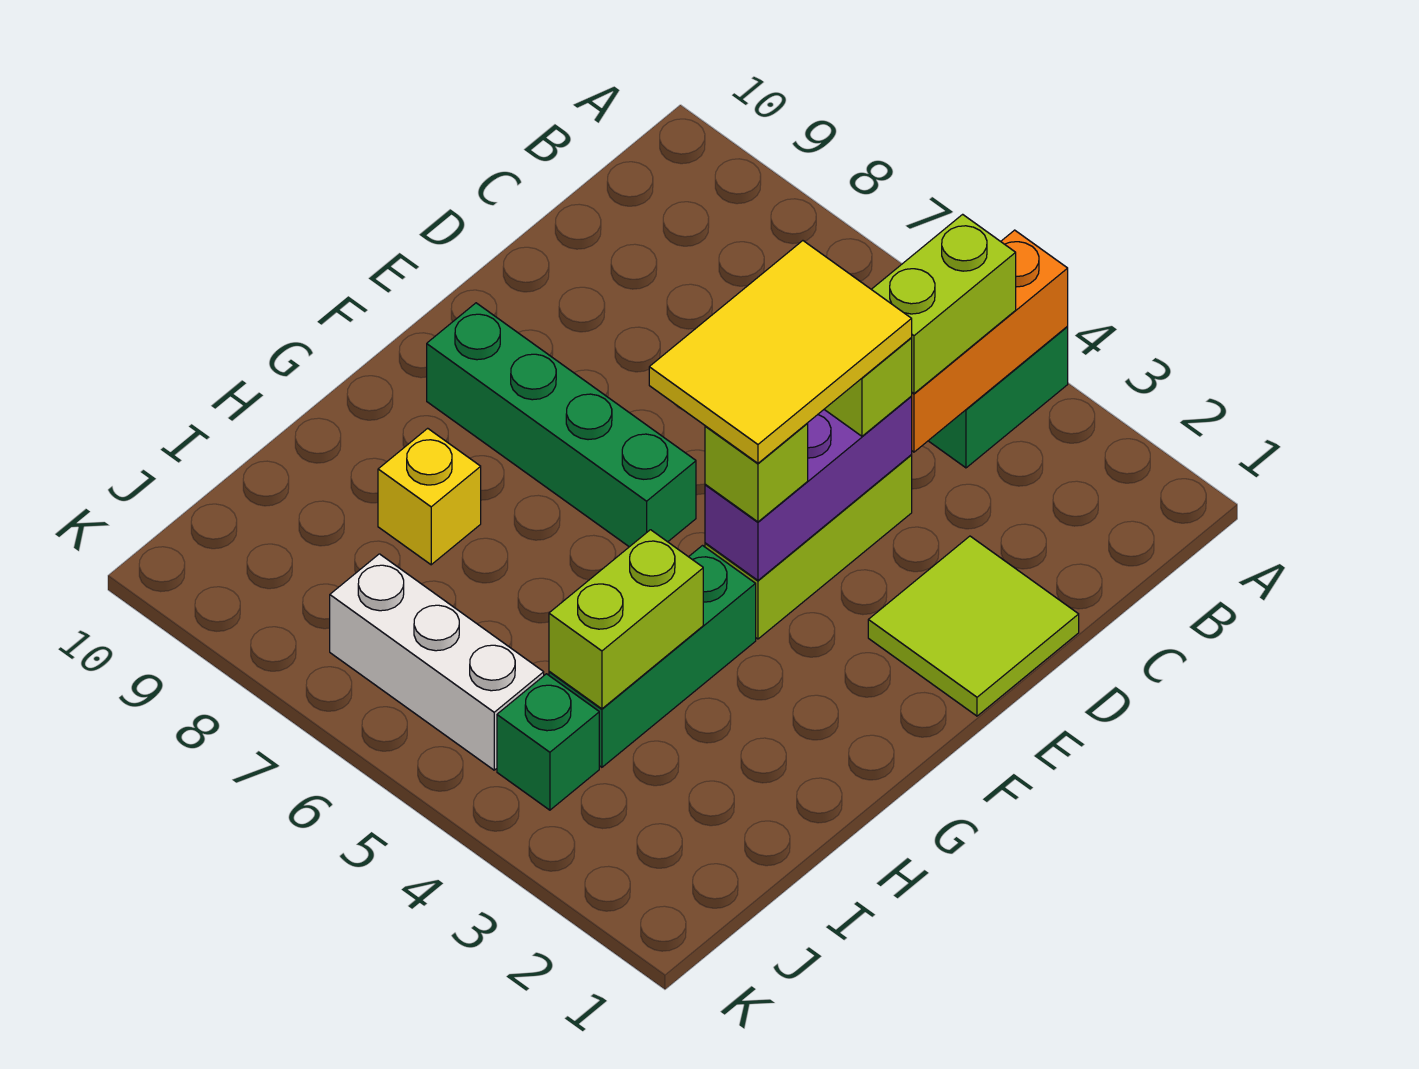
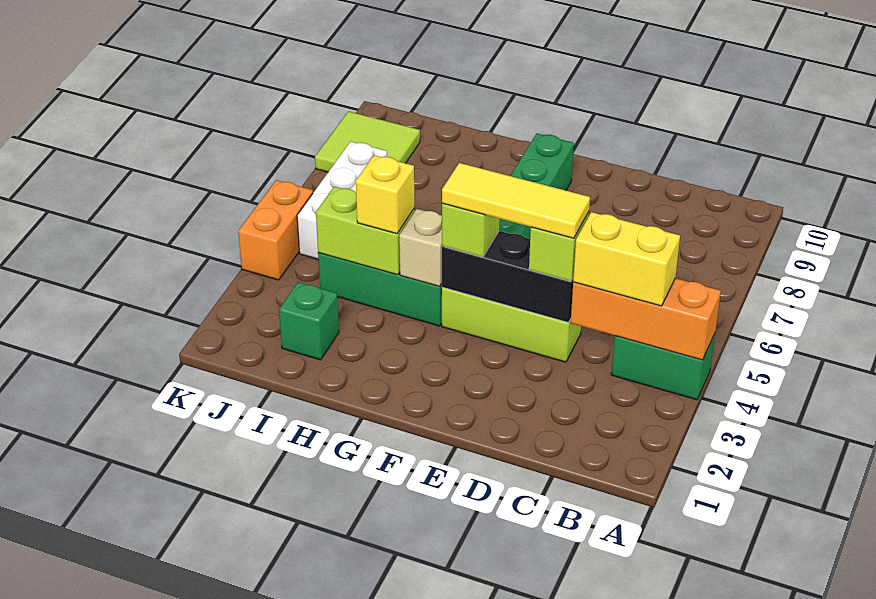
lime brick B4:C4 level 3 -> yellow brick B4:C4 level 3
lime tile D1:E2 level 1 -> lime tile J8:K9 level 1
purple brick D4:F4 level 2 -> black brick D4:F4 level 2
yellow tile D4:F5 level 4 -> yellow tile D4:F4 level 4
none -> tan brick G4 level 2
yellow brick H8 level 1 -> yellow brick H4 level 3
green brick J4 level 1 -> green brick I2 level 1
none -> orange brick K4:K5 level 1

